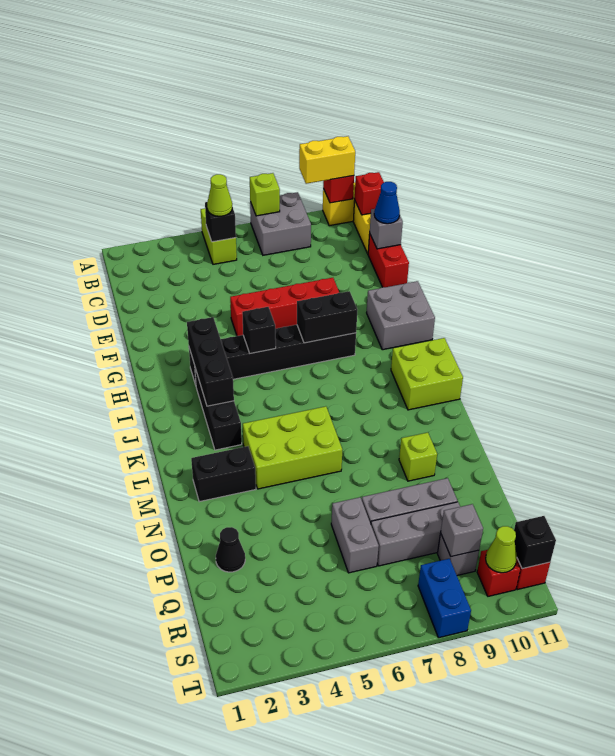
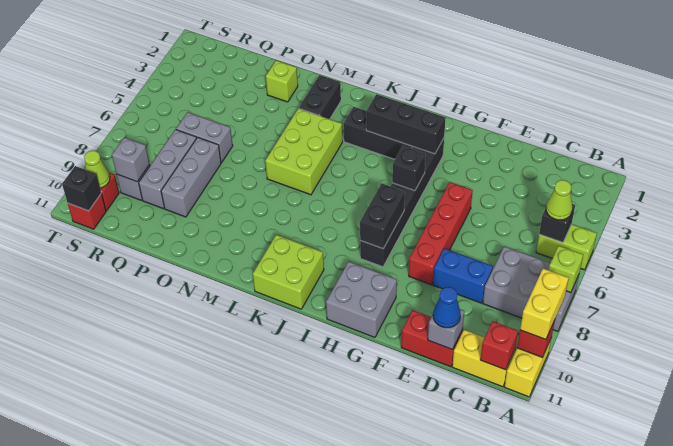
grey brick A7:B8 level 1 -> grey brick A7:C8 level 1
lime brick N9 level 1 -> lime brick O2 level 1
black cone P2 level 1 -> none
blue brick S8:T8 level 1 -> blue brick D8:E8 level 1

